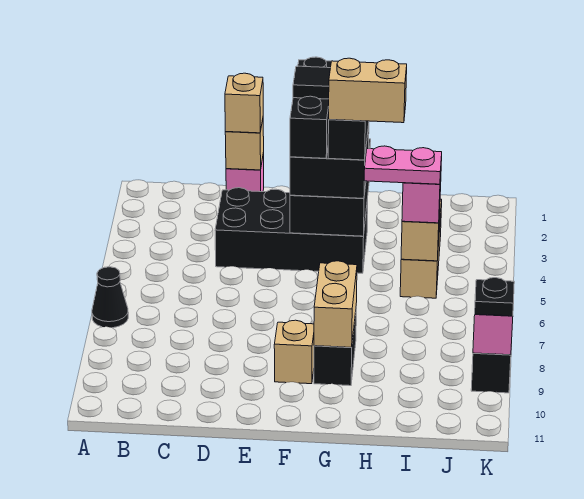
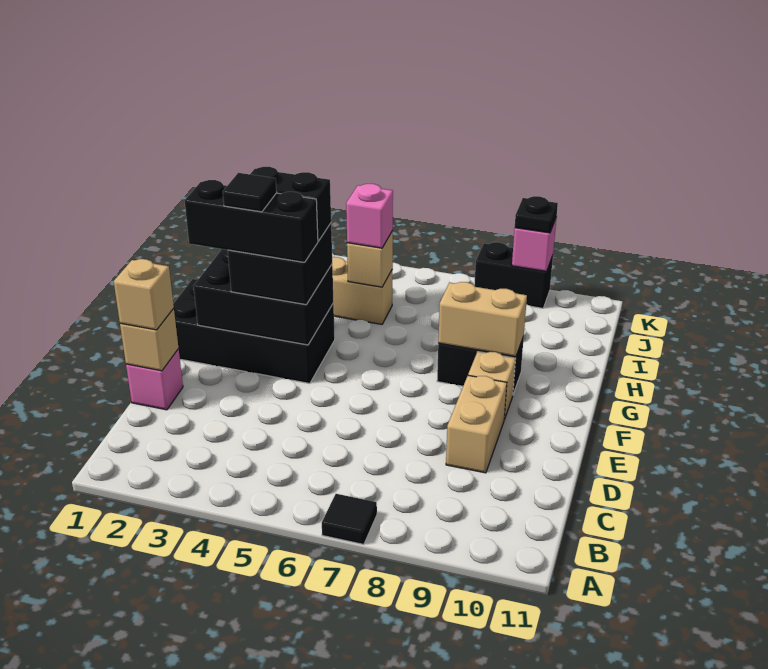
black cone A7 level 1 -> black tile A7 level 1
black brick D3:G4 level 1 -> black brick F1:G4 level 1
tan brick G4:H4 level 5 -> tan brick D9:E9 level 1
pink plate H5:I5 level 4 -> none

